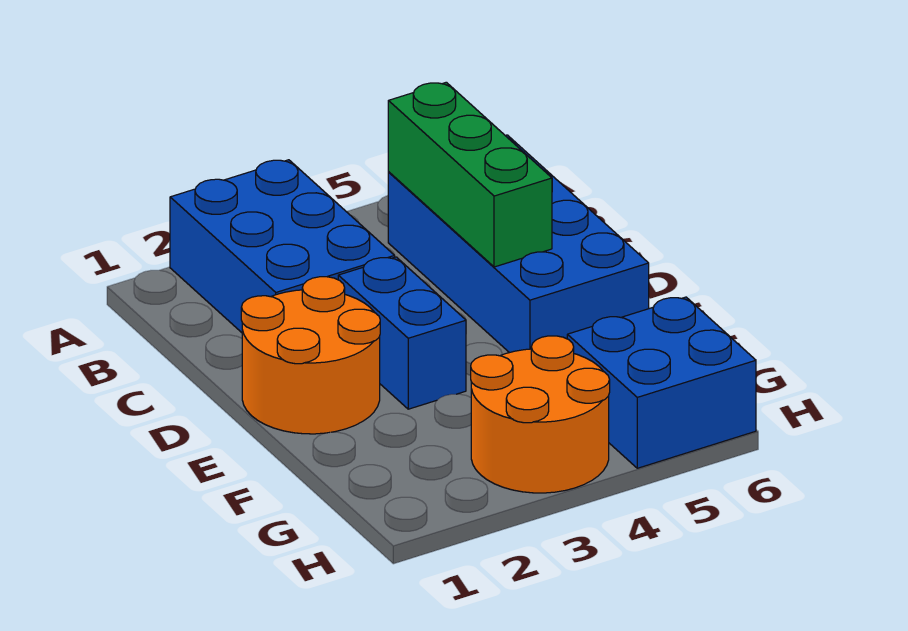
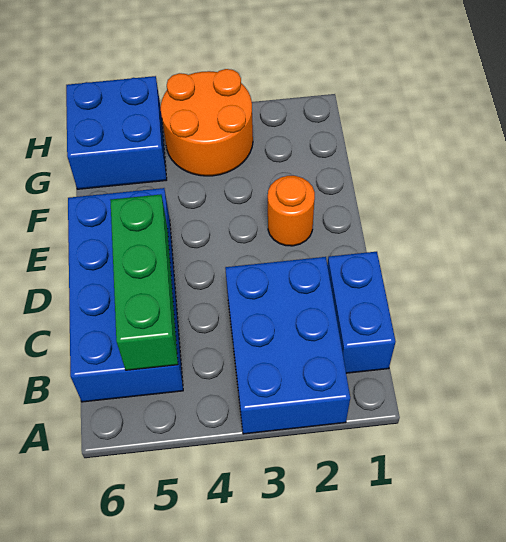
orange round brick D1:E2 level 1 -> orange round brick E2 level 1
blue brick D3:E3 level 1 -> blue brick B1:C1 level 1

